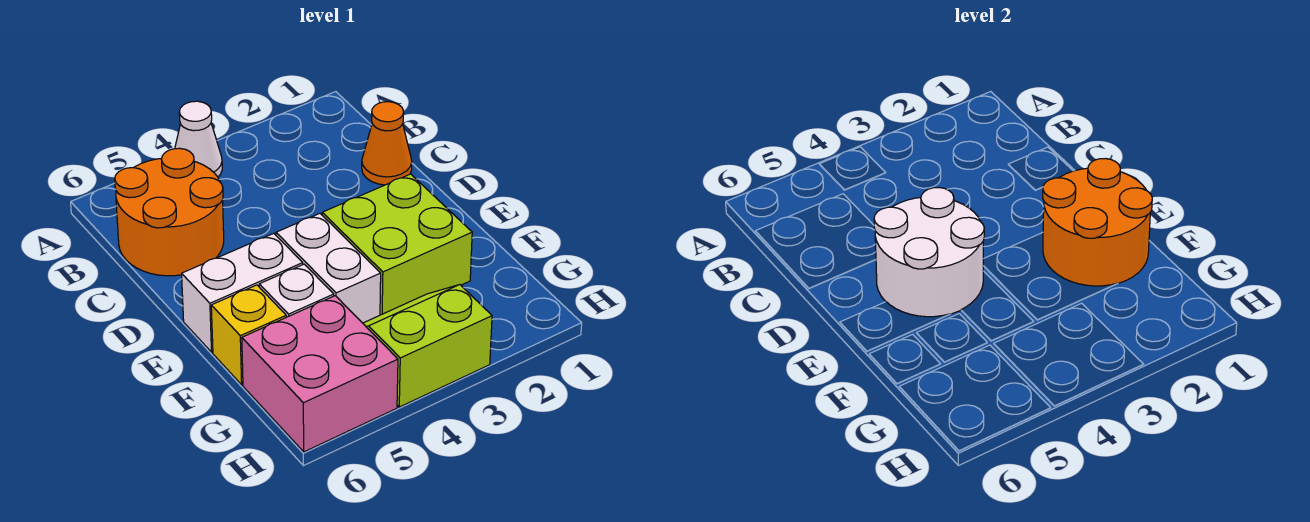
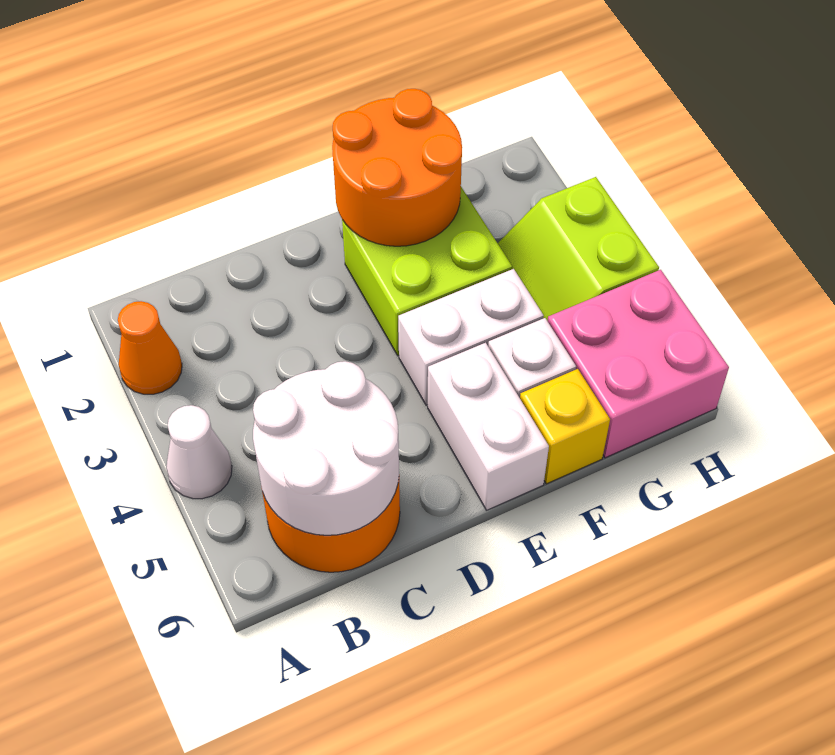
orange cone C1 level 1 -> orange cone A2 level 1
white round brick D4:E5 level 2 -> white round brick B5:C6 level 2

